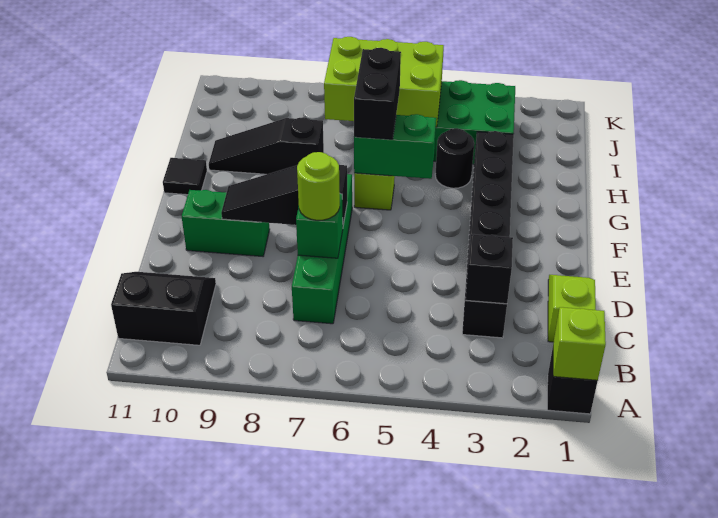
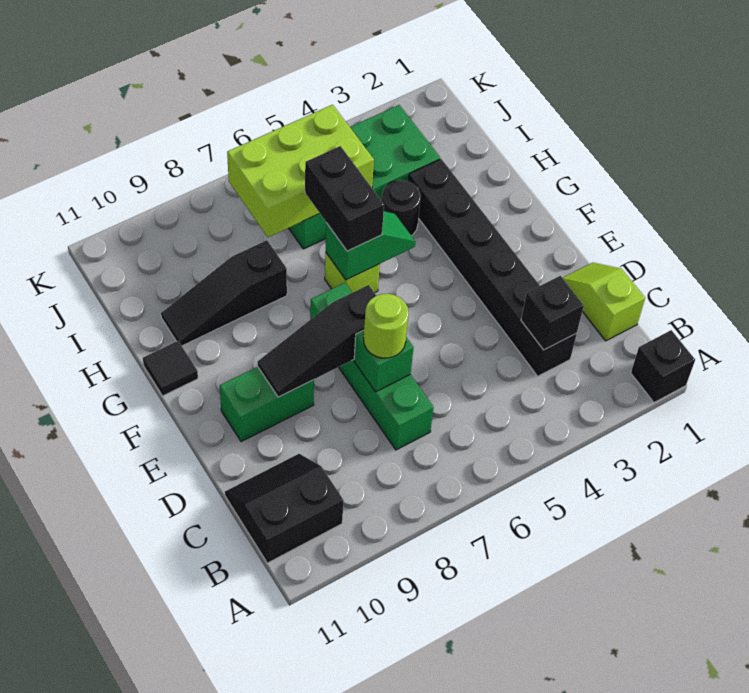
lime brick A1 level 2 -> none
green brick G5:G6 level 2 -> green slope G5:G6 level 2 top 6

